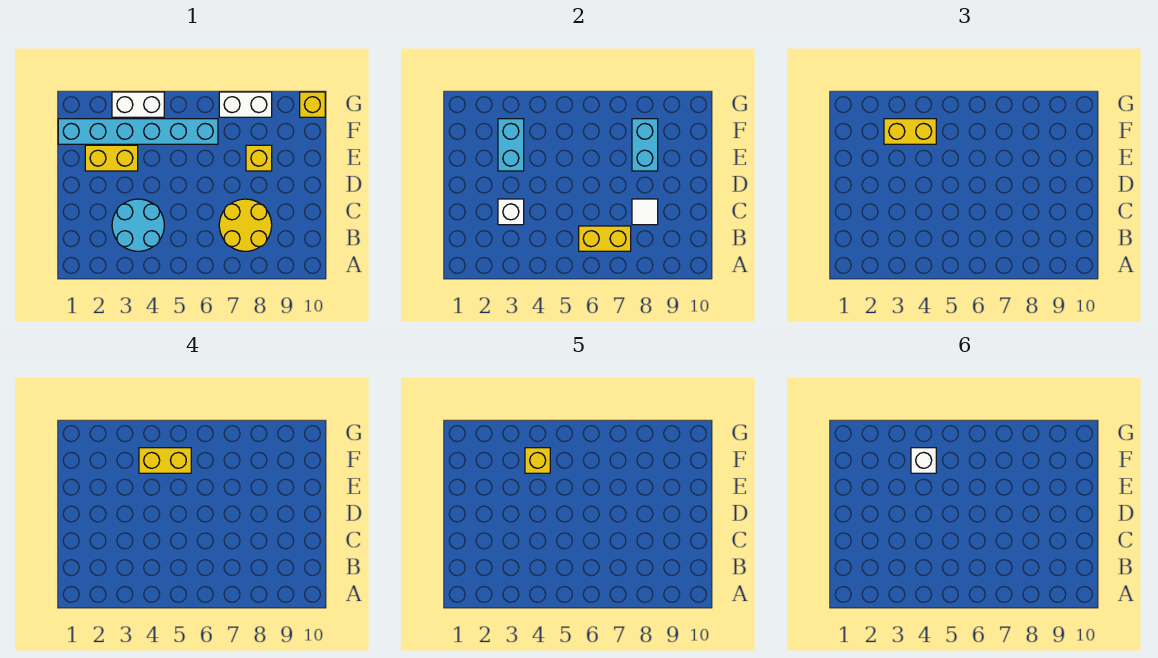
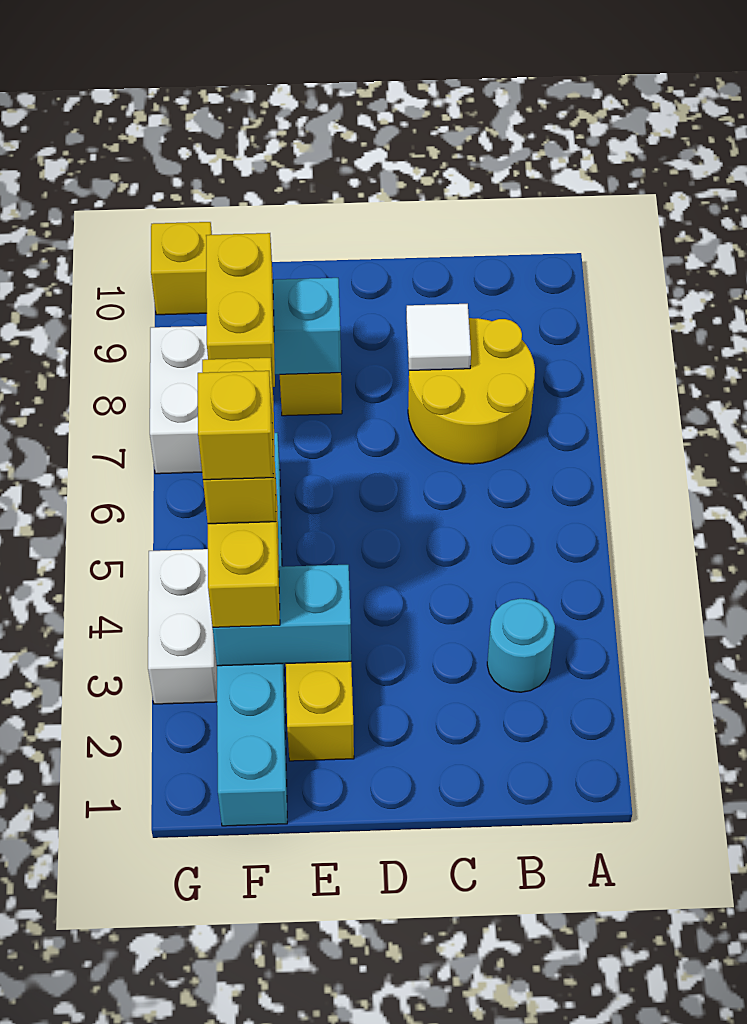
cyan round brick B3:C4 level 1 -> cyan round brick B3 level 1
yellow brick B6:B7 level 2 -> yellow brick F7:F8 level 3
white brick C3 level 2 -> none
white brick F4 level 6 -> none

